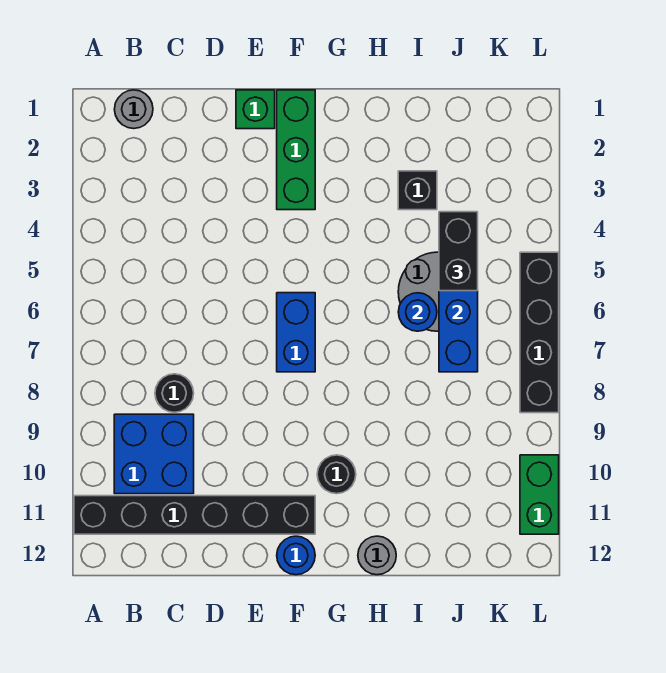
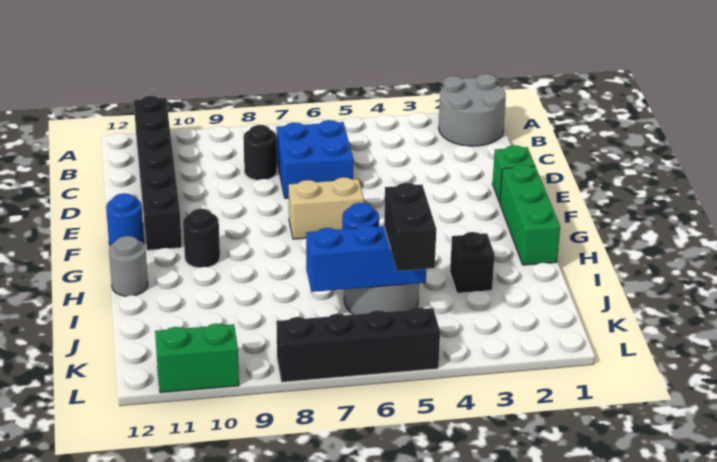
grey round brick B1 level 1 -> grey round brick A1:B2 level 1
blue brick B9:C10 level 1 -> blue brick C6:D7 level 1
green brick F1:F3 level 1 -> green brick F1:H1 level 1
blue brick F6:F7 level 1 -> tan brick F6:F7 level 1
black brick J4:J5 level 3 -> black brick J5:K5 level 3

